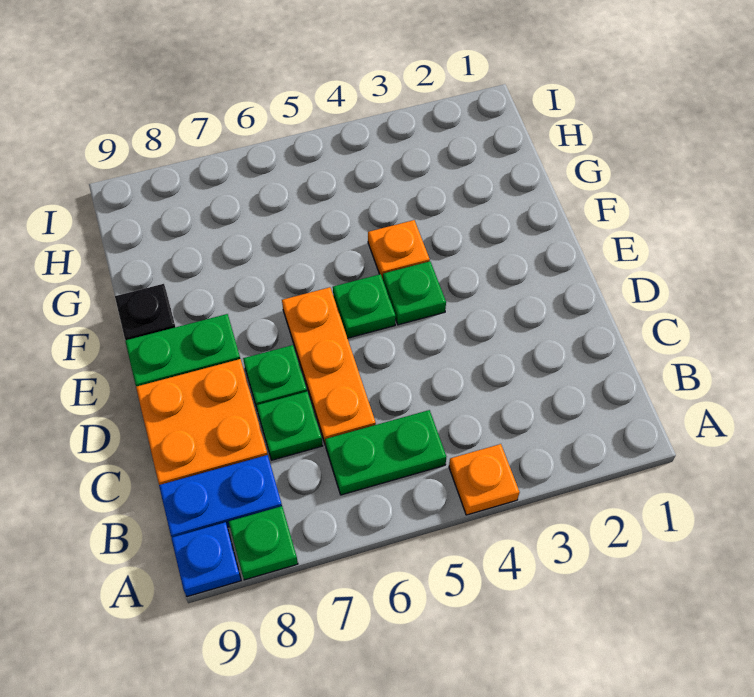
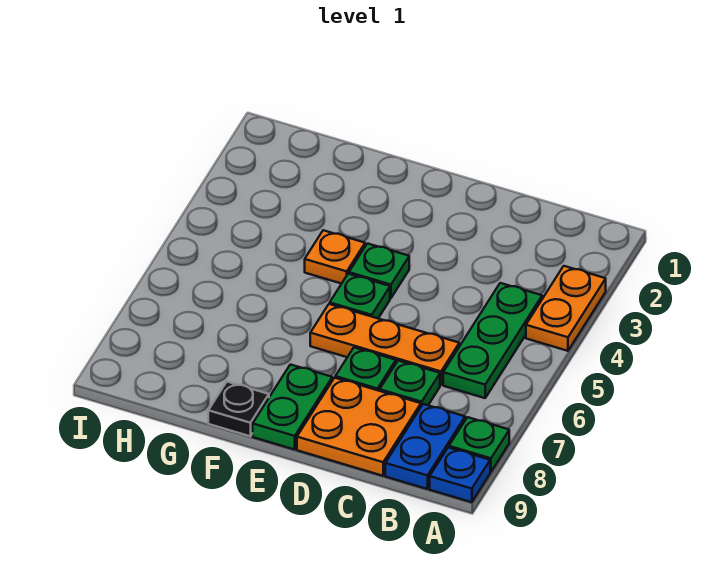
orange plate A4 level 1 -> orange plate A3:A4 level 1
green plate B5:B6 level 1 -> green plate B4:B6 level 1

